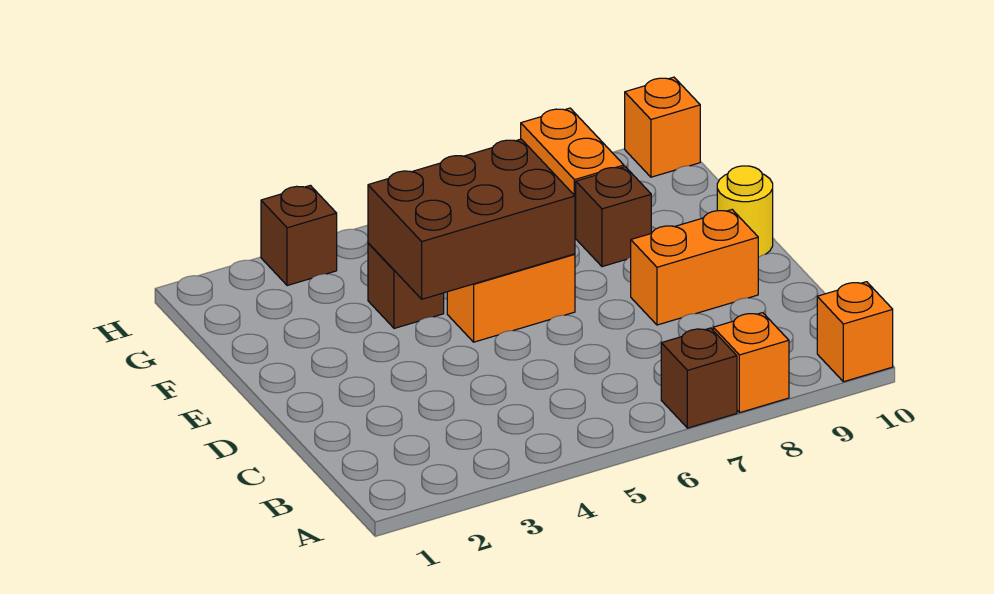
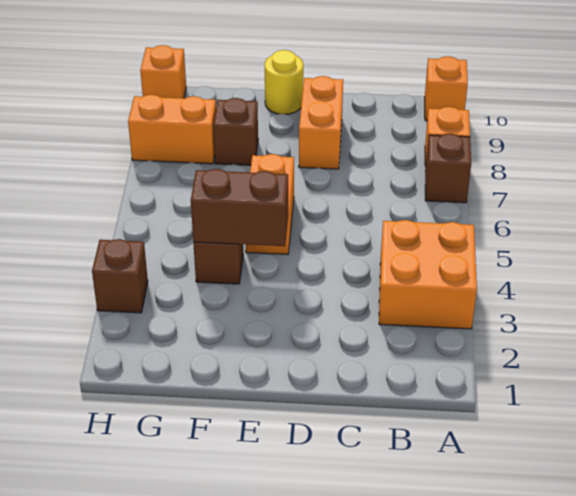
none -> orange brick A3:B4 level 1
brown brick E4:F6 level 2 -> brown brick E4:F4 level 2

